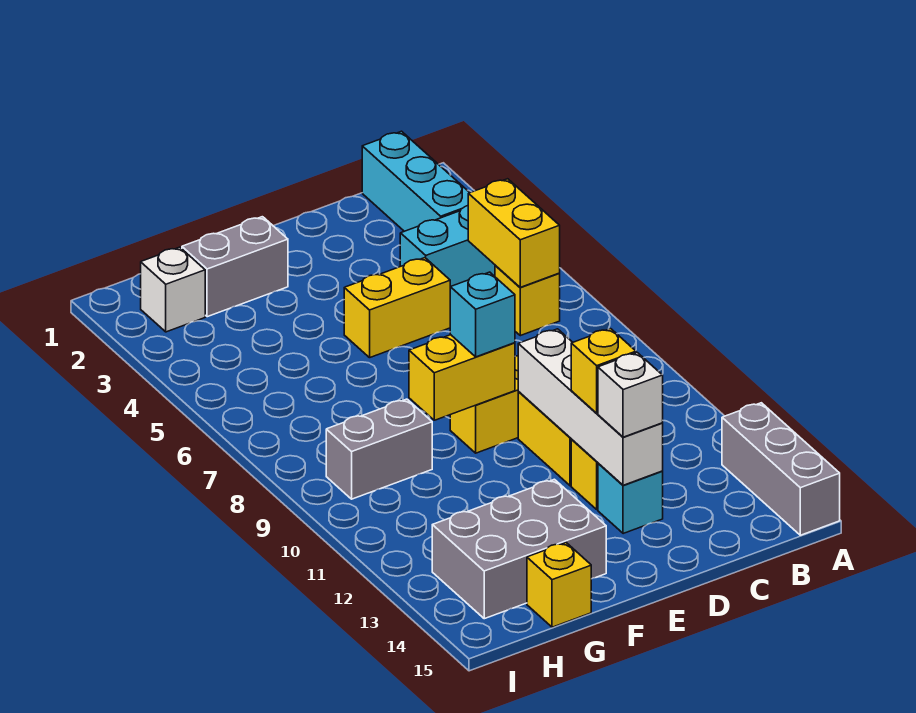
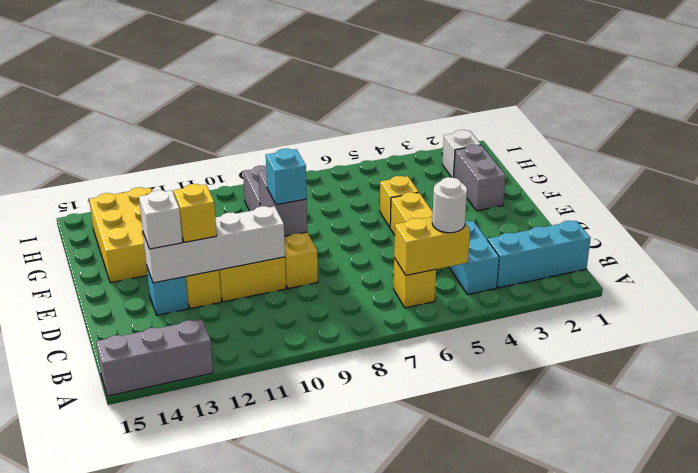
none -> white round brick B5 level 3
yellow brick E9:F9 level 2 -> grey brick E9:F9 level 2
grey brick F13:H14 level 1 -> yellow brick F13:H14 level 1
yellow brick G15 level 1 -> yellow brick F5 level 1

